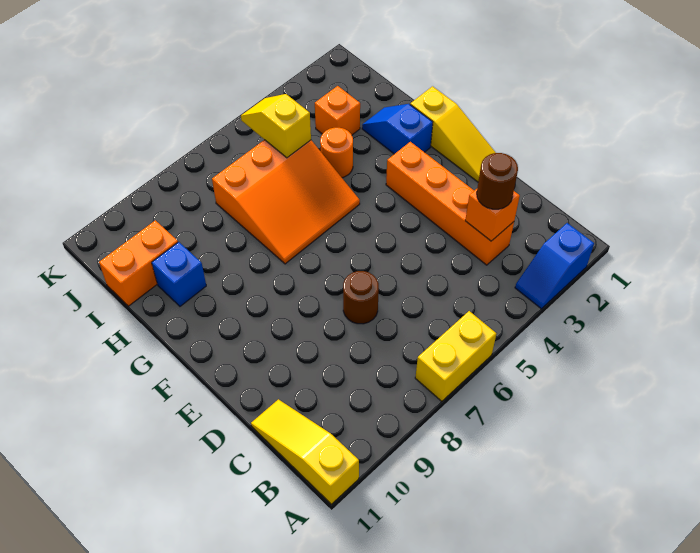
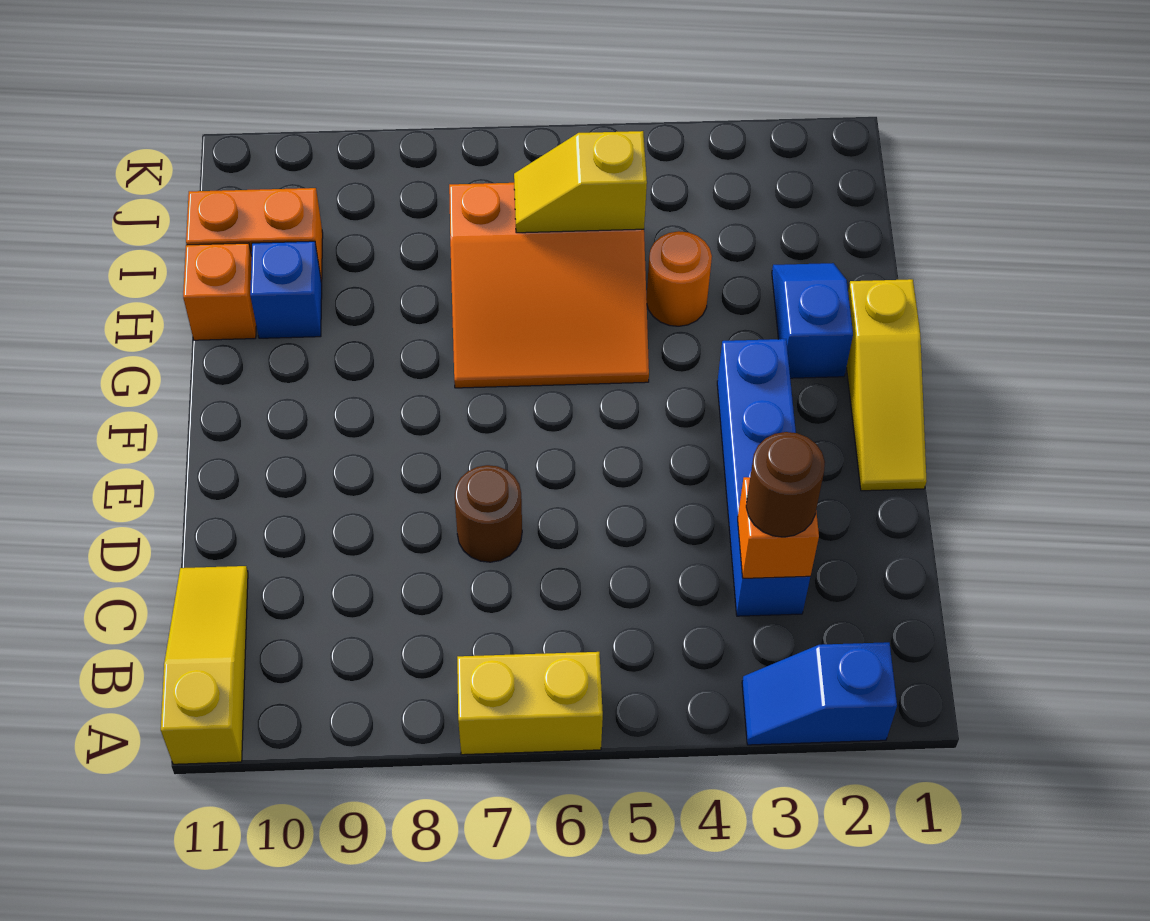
orange brick C3:F3 level 1 -> blue brick C3:F3 level 1
orange brick I3 level 1 -> orange brick H11 level 1
yellow slope I5:J5 level 2 top I -> yellow slope I5:I6 level 2 top 5

